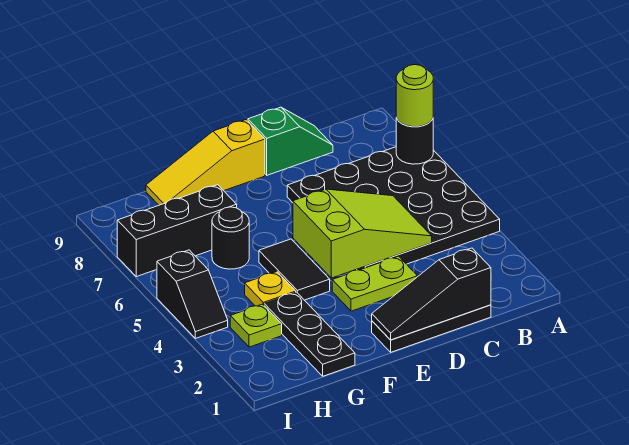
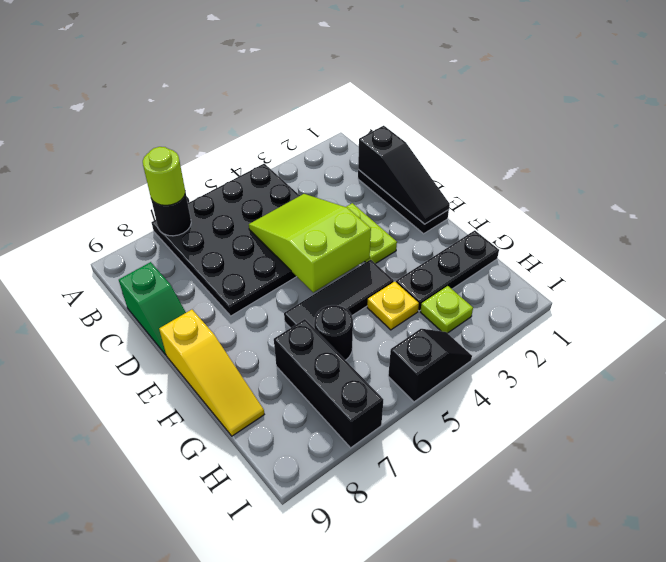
green slope C9:D9 level 1 top D -> green slope C9:D9 level 1 top C
black tile F4:F5 level 1 -> black tile F4:F6 level 1

